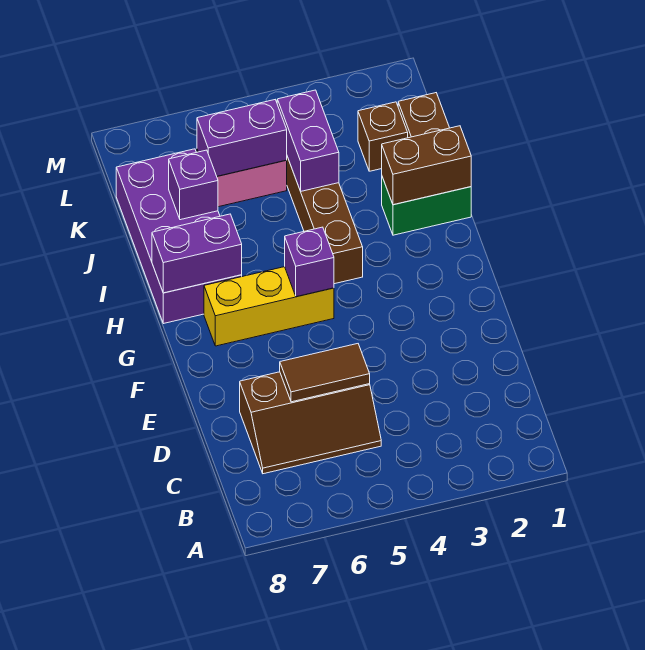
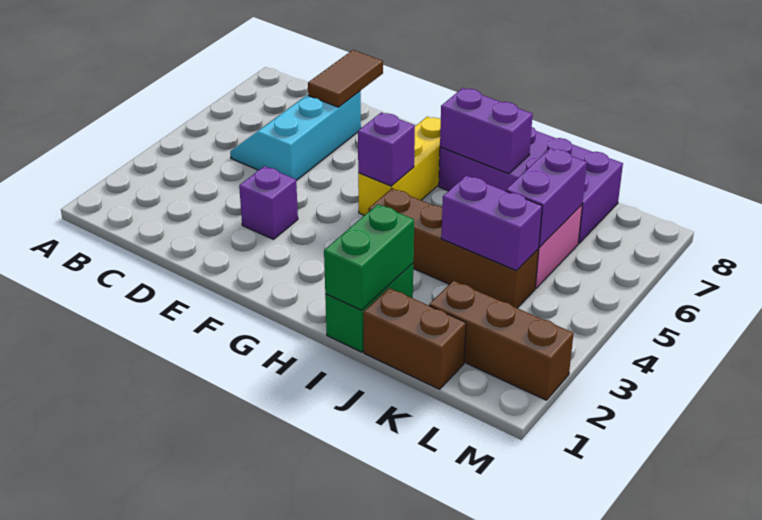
brown slope C5:D7 level 1 top D -> cyan slope C5:D7 level 1 top D
brown tile D5:D6 level 2 -> brown tile D7:D8 level 2
purple brick H7:H8 level 2 -> purple brick H7:I7 level 2
brown brick I1:I2 level 2 -> green brick I1:I2 level 2
purple brick J7 level 2 -> purple brick E3 level 1
brown brick K2 level 1 -> brown brick K2:M2 level 1

